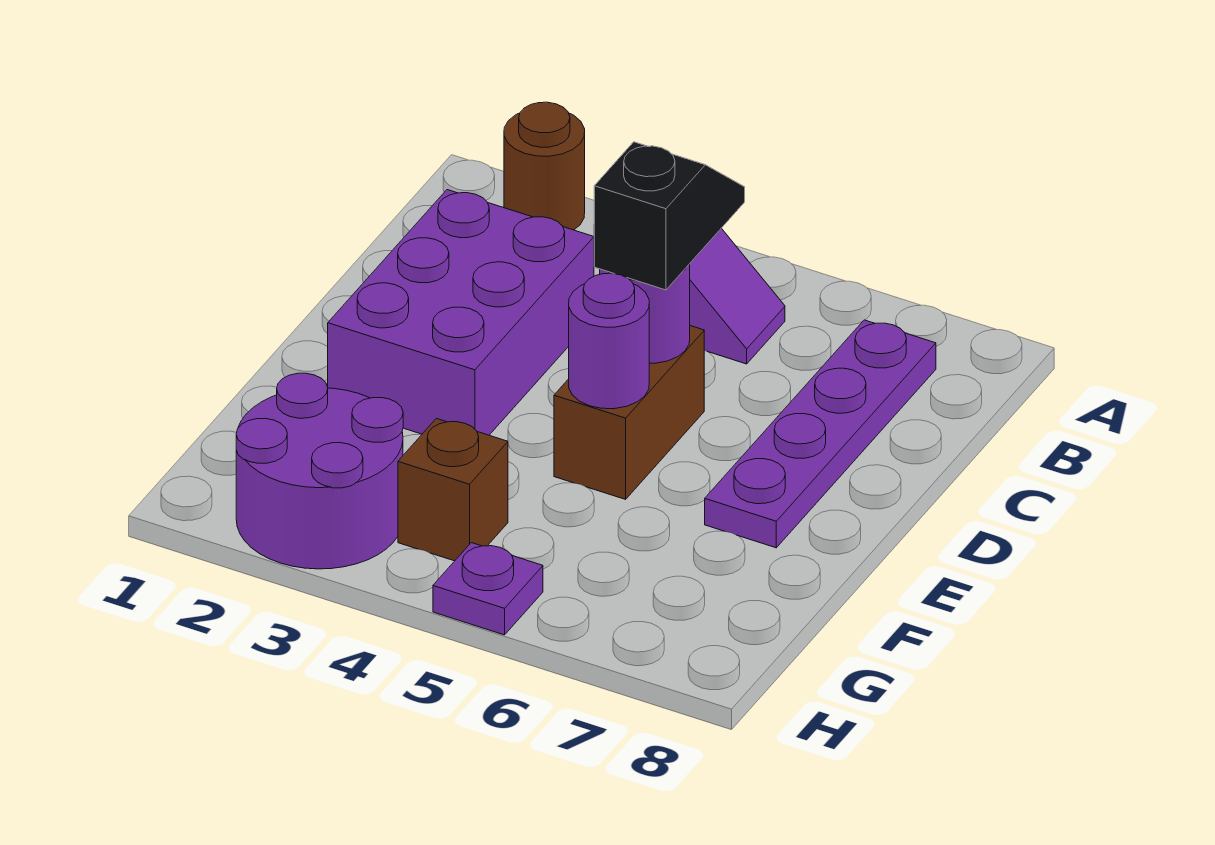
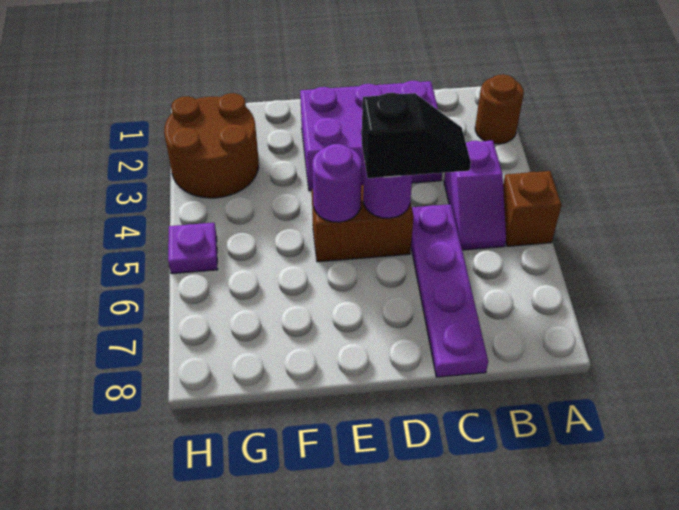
purple plate B7:E7 level 1 -> purple plate C5:C8 level 1
purple round brick G2:H3 level 1 -> brown round brick G2:H3 level 1
brown brick G4 level 1 -> brown brick A5 level 1

